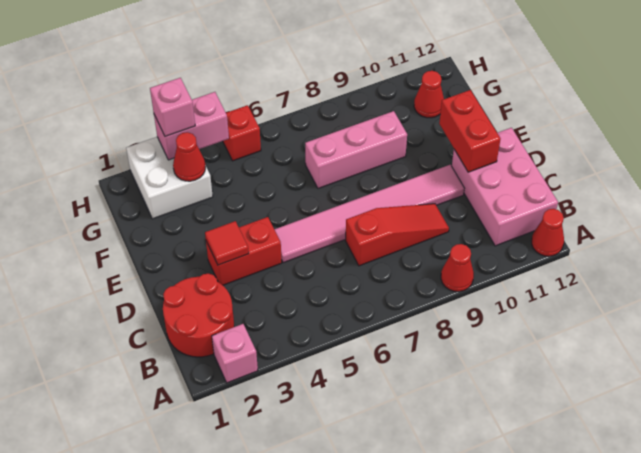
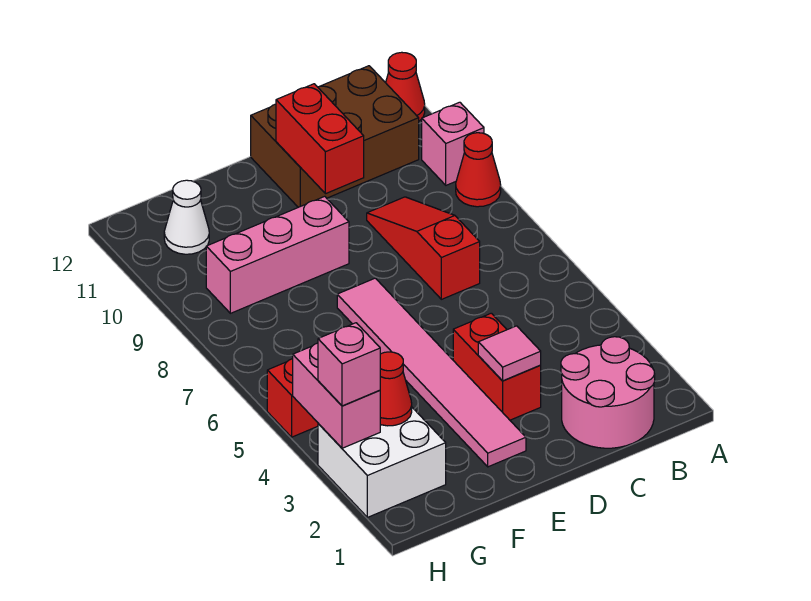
pink brick A2 level 1 -> pink brick A10 level 1
red round brick B1:C2 level 1 -> pink round brick B1:C2 level 1
pink brick B11:D12 level 1 -> brown brick B11:D12 level 1
red tile D3 level 2 -> pink tile D3 level 2
pink tile D5:D10 level 1 -> pink tile E2:E7 level 1
red brick D11:E11 level 2 -> red brick D10:D11 level 2
pink brick F7:F9 level 1 -> pink brick E9:G9 level 1
red cone G11 level 1 -> white cone G11 level 1

